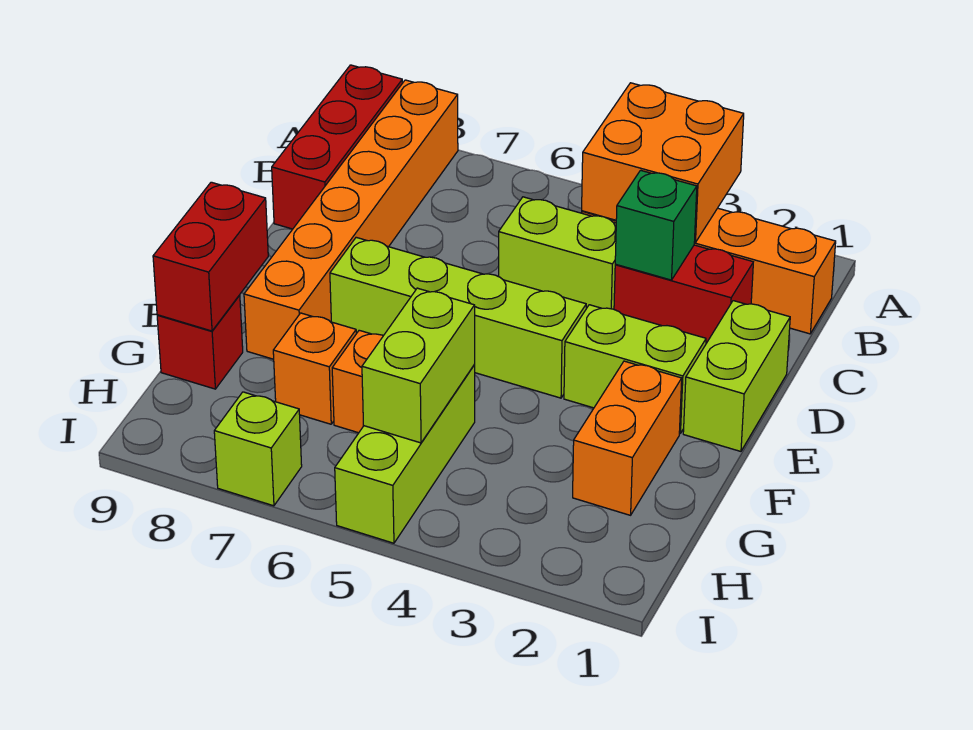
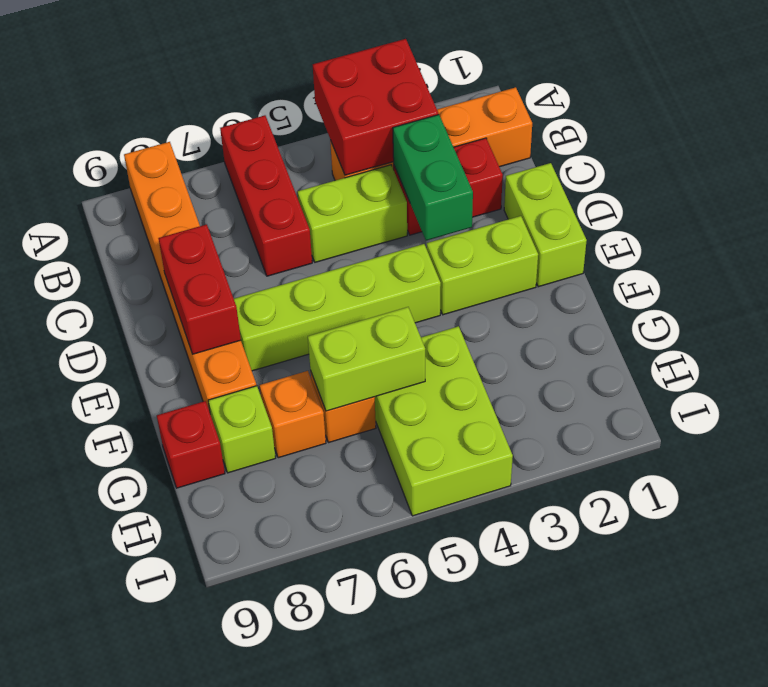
orange brick A3:B4 level 2 -> red brick A3:B4 level 2
red brick A9:C9 level 1 -> red brick A6:C6 level 1
green brick C3 level 2 -> green brick C3:D3 level 2
orange brick F2:G2 level 1 -> none
red brick F9:G9 level 2 -> red brick D8:E8 level 2
lime brick G5:I5 level 1 -> lime brick G4:I5 level 1
lime brick G5:H5 level 2 -> lime brick G5:G6 level 2
lime brick I7 level 1 -> lime brick G8 level 1

